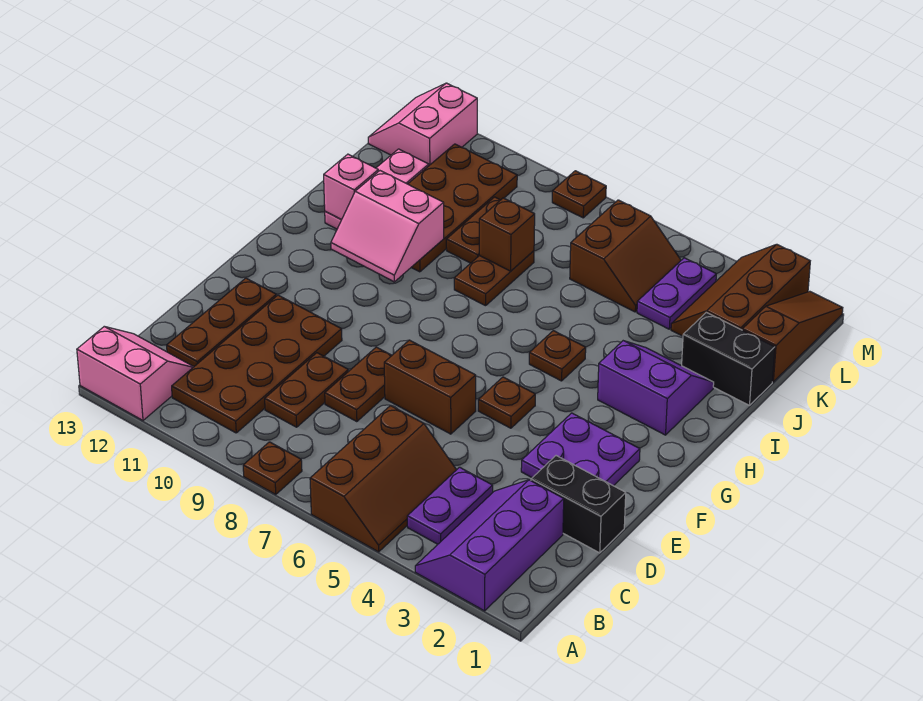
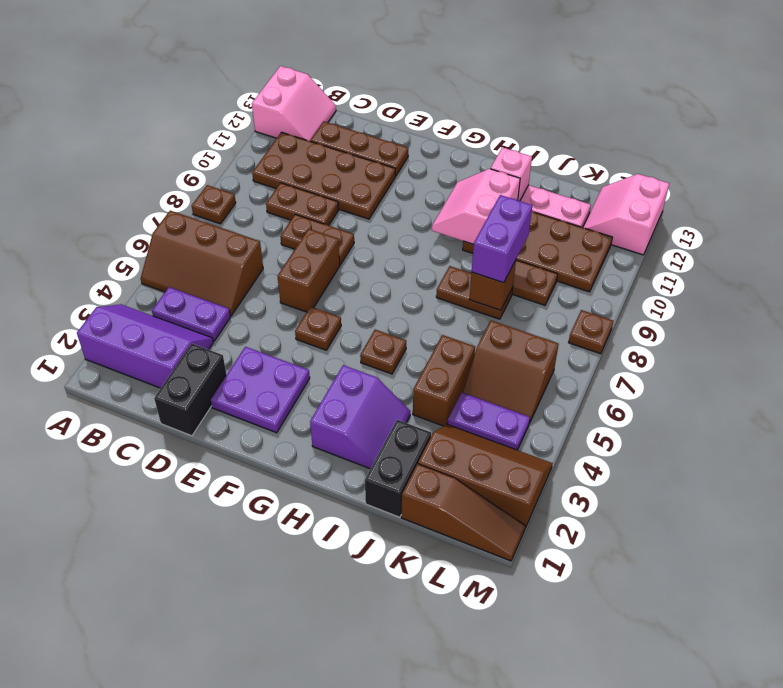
none -> brown brick J4:J5 level 1
none -> purple brick J8:J9 level 3
pink slope L12:M13 level 1 top 12 -> pink slope L12:M13 level 1 top M

